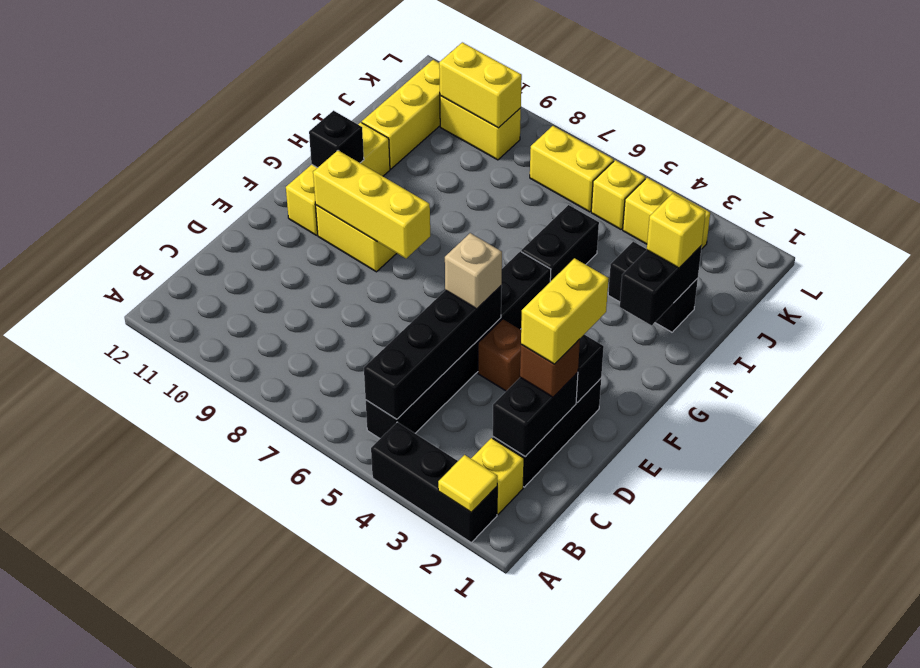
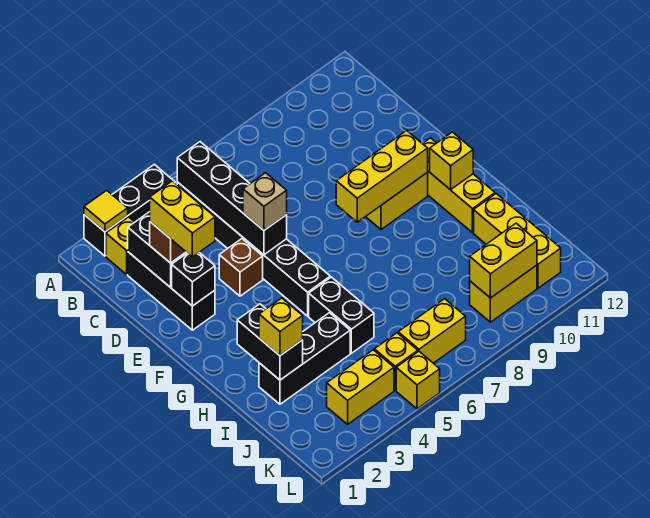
black brick G11 level 2 -> yellow brick G11 level 2
black brick I2:I3 level 1 -> black brick I2:I4 level 1
none -> yellow brick L5 level 1

